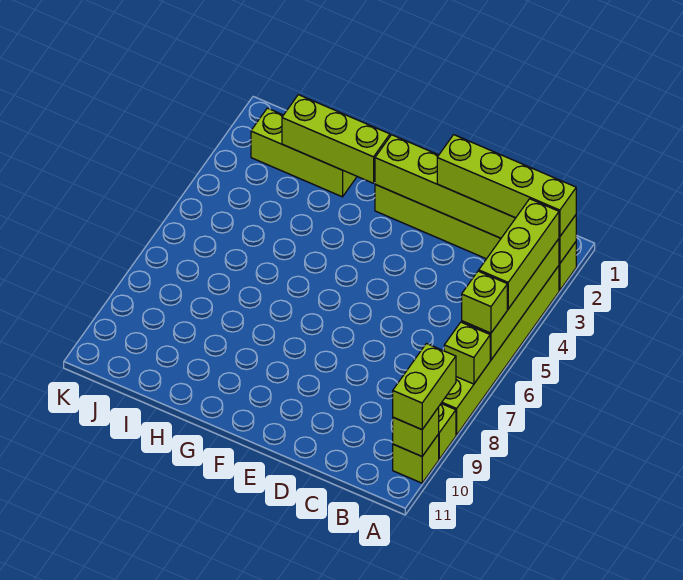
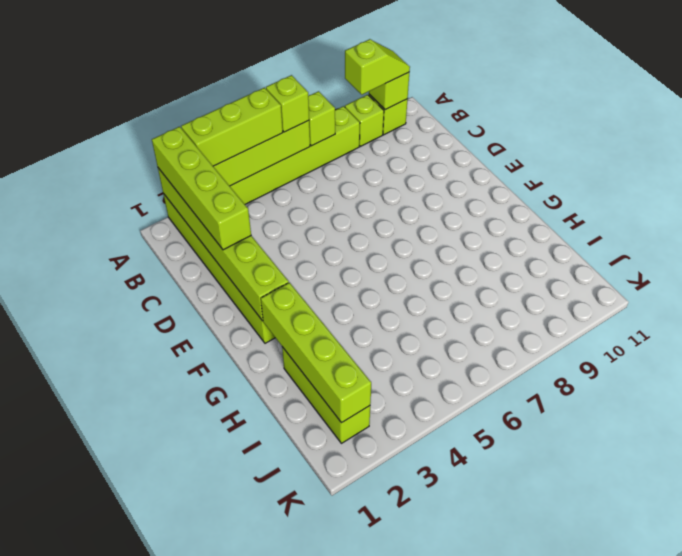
lime brick A9:A10 level 3 -> lime slope A9:A10 level 3 top 9
lime brick G2:I2 level 2 -> lime brick G2:J2 level 2

